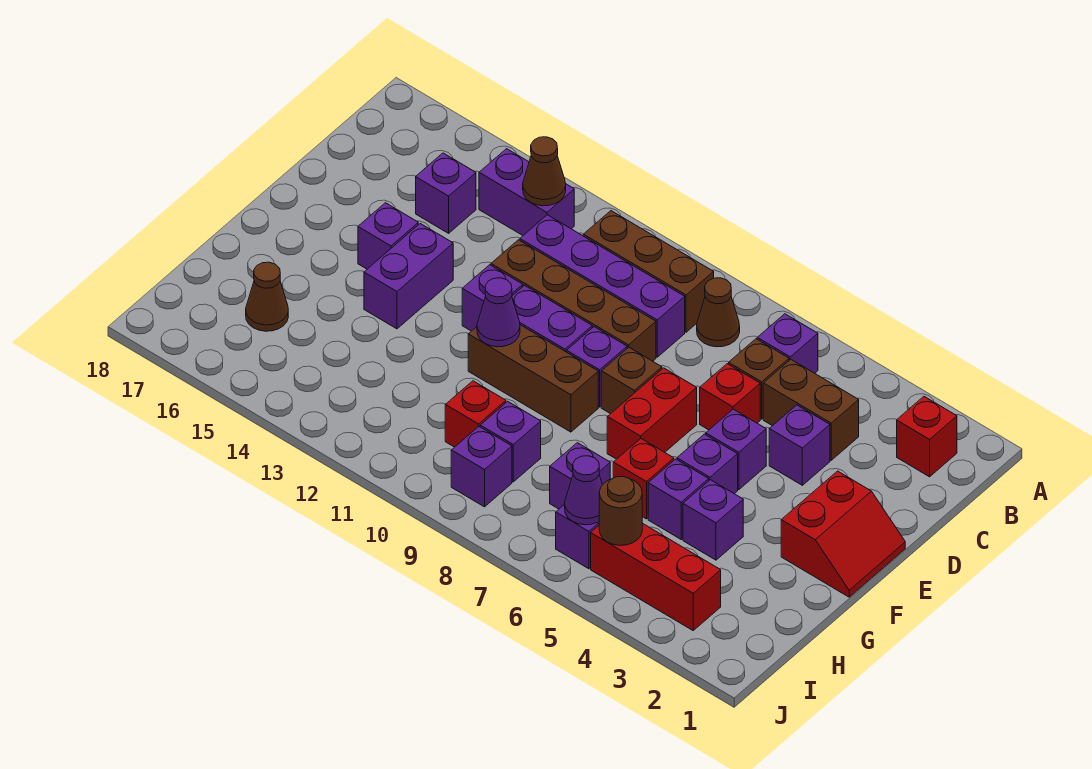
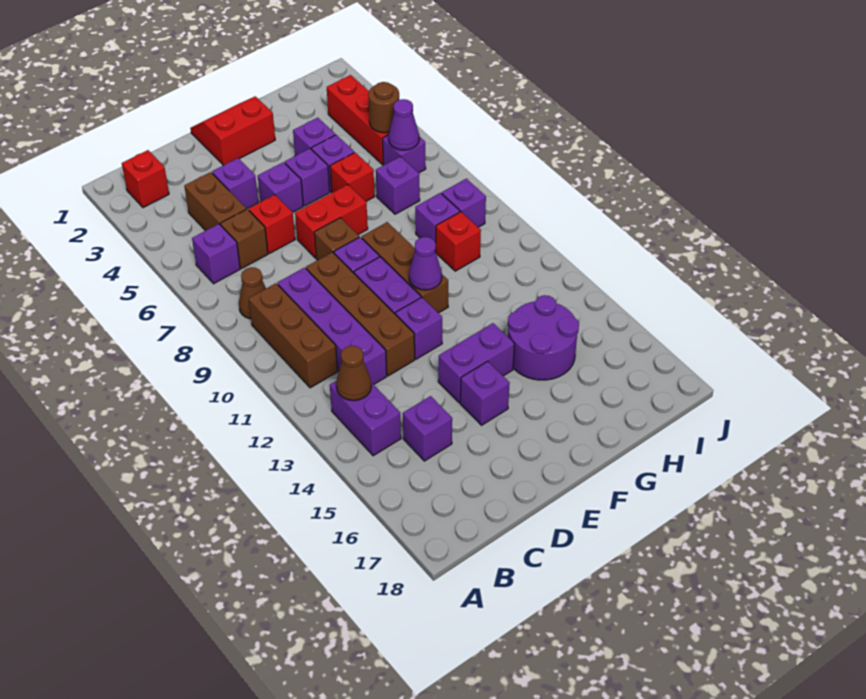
none -> purple round brick G14:H15 level 1
brown cone H16 level 1 -> none

